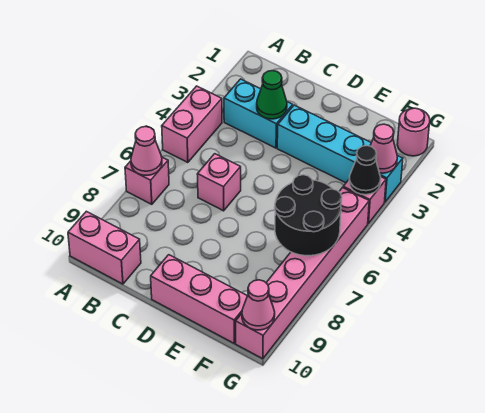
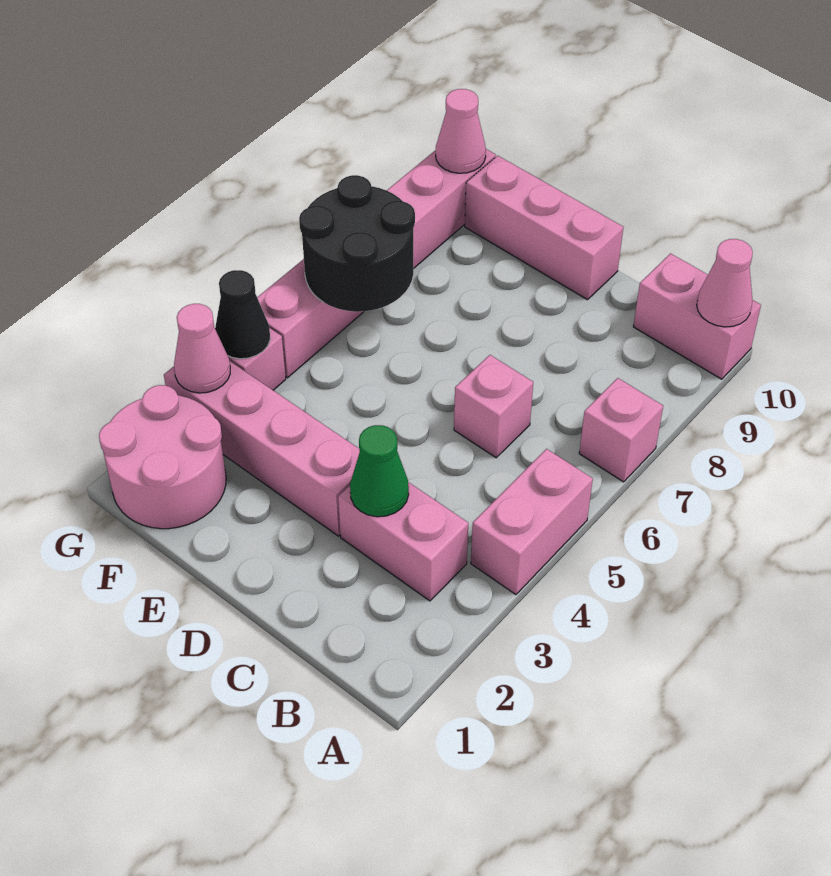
pink cone A7 level 2 -> pink cone A10 level 2
cyan brick B3:C3 level 1 -> pink brick B3:C3 level 1
cyan brick D3:G3 level 1 -> pink brick D3:G3 level 1
pink round brick G1 level 1 -> pink round brick F1:G2 level 1

